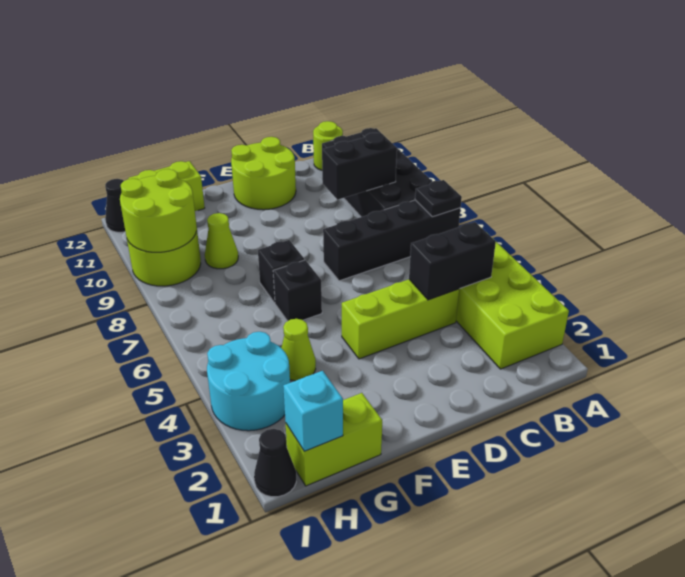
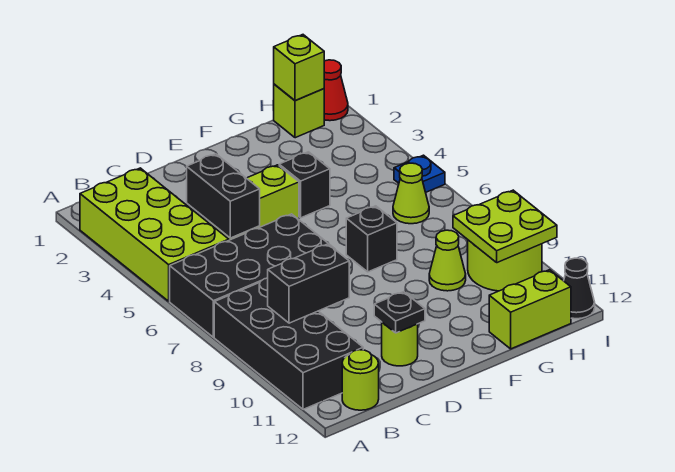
black brick A7:D7 level 1 -> black brick A6:D7 level 1
black plate A7 level 2 -> black plate D11 level 2
black brick B4:C4 level 2 -> black brick C4:C5 level 2
lime round brick D11:E12 level 1 -> lime round brick D11 level 1
black brick F6 level 1 -> black brick F4 level 1
lime brick G1:H1 level 1 -> lime brick H1 level 1
lime cone G4 level 1 -> lime cone H6 level 1
cyan brick H1 level 2 -> lime brick H1 level 2
cyan round brick H3:I4 level 1 -> none
lime round brick H9:I10 level 2 -> lime plate H9:I10 level 2
black cone I1 level 1 -> red cone I1 level 1
none -> blue plate I5 level 1

